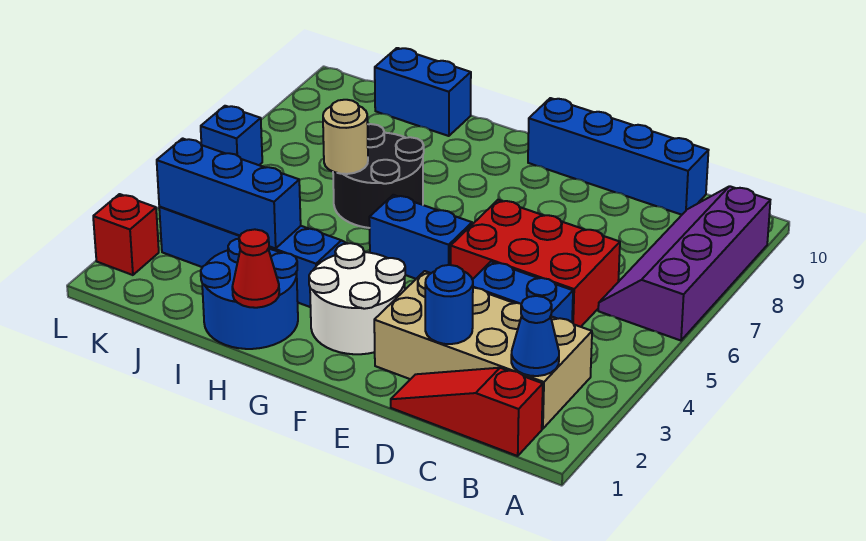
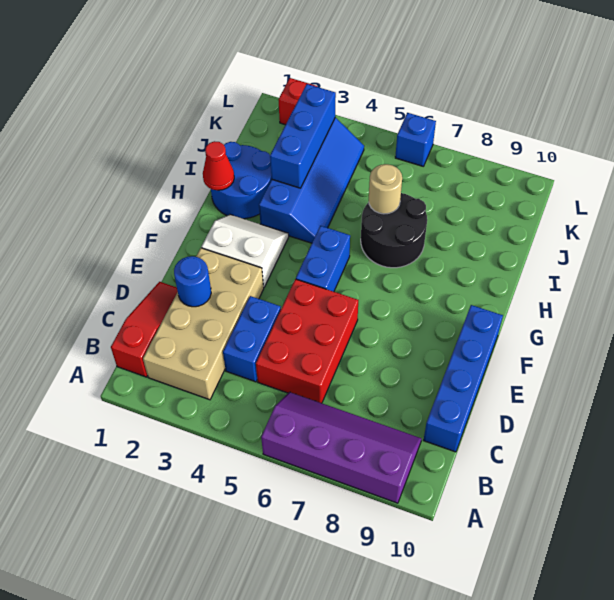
blue cone B2 level 2 -> none
white round brick F2:G3 level 1 -> white slope F2:G3 level 1 top F
blue brick I10:J10 level 1 -> none

